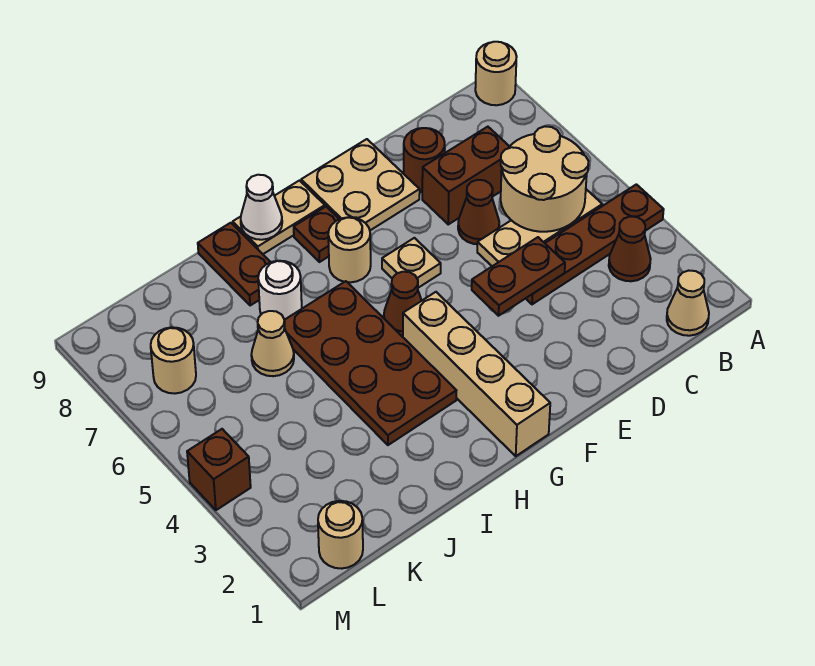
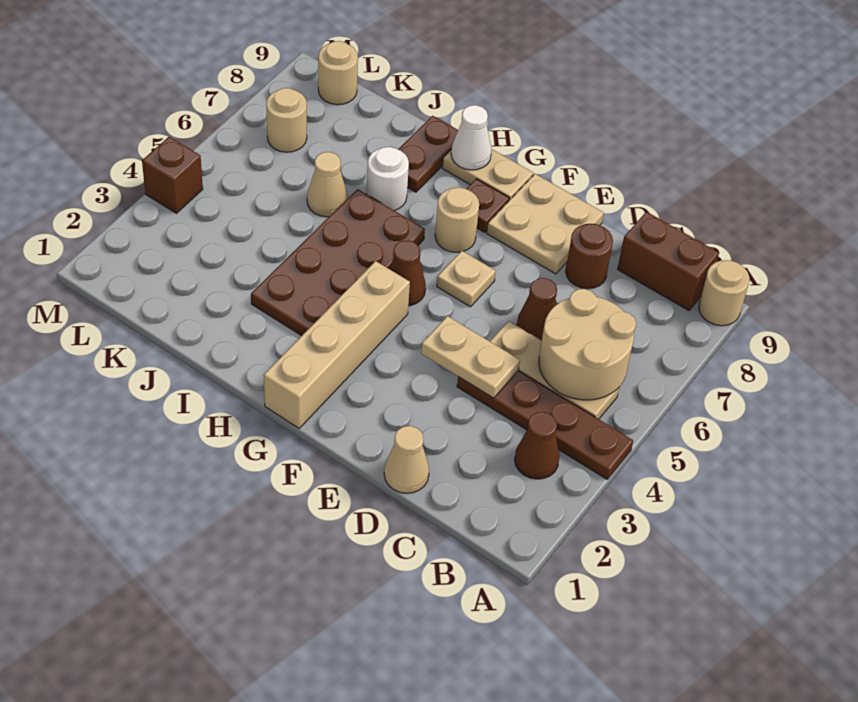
tan cone B1 level 1 -> tan cone D1 level 1
brown brick C7:D7 level 1 -> brown brick B9:C9 level 1
brown plate D4:E4 level 2 -> tan plate D4:E4 level 2
tan round brick L1 level 1 -> tan round brick L9 level 1

